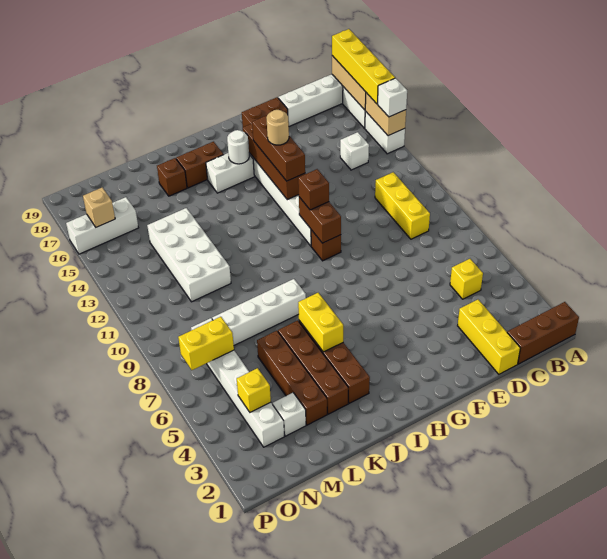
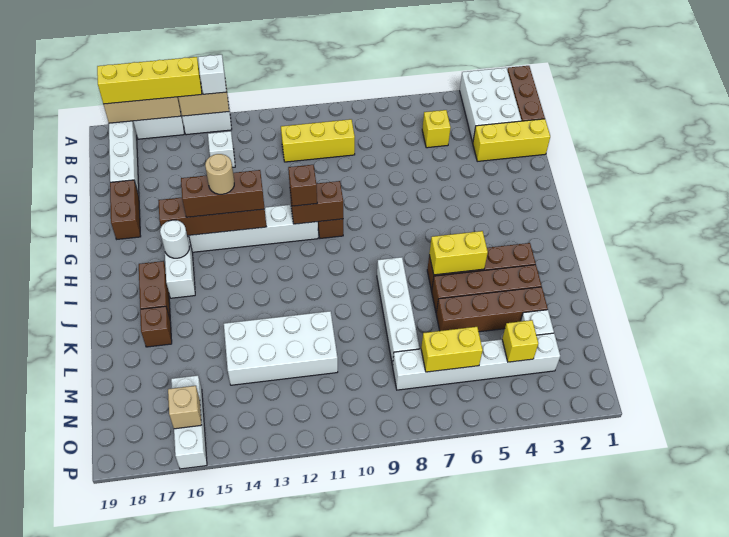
none -> white brick A2:C3 level 1
yellow brick N7:O7 level 2 -> yellow brick N6:N7 level 2

